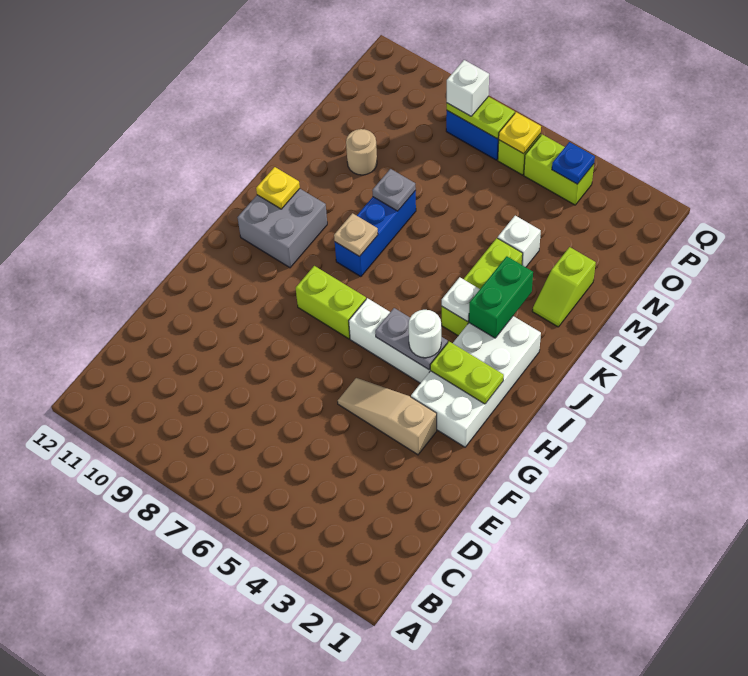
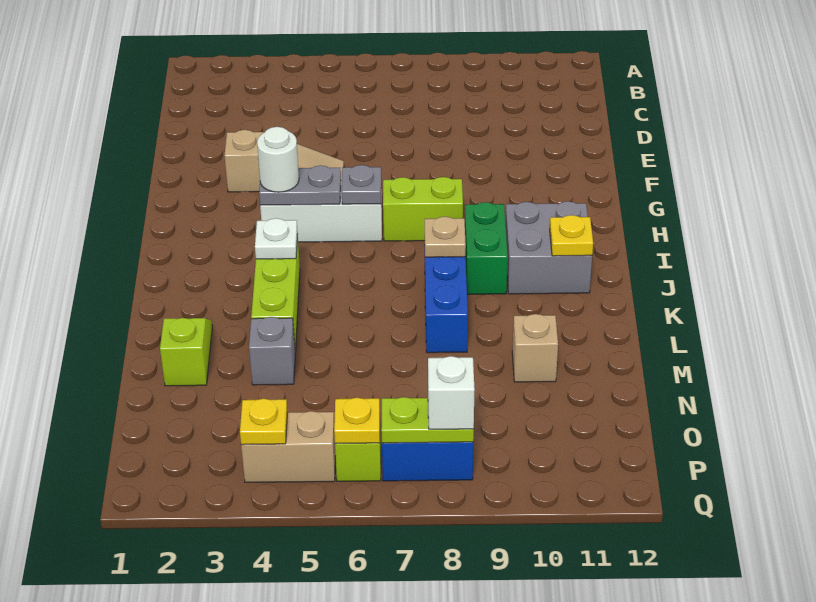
white brick G2:J3 level 1 -> none
lime plate H2:H3 level 2 -> none
green brick J3:K3 level 2 -> green brick I9:J9 level 1
grey plate L8 level 2 -> grey plate H6 level 2
white brick M4 level 1 -> grey brick M4 level 1
tan round brick M10 level 1 -> tan brick M10 level 1
lime brick P4:P5 level 1 -> tan brick P4:P5 level 1
blue plate P4 level 2 -> yellow plate P4 level 2

